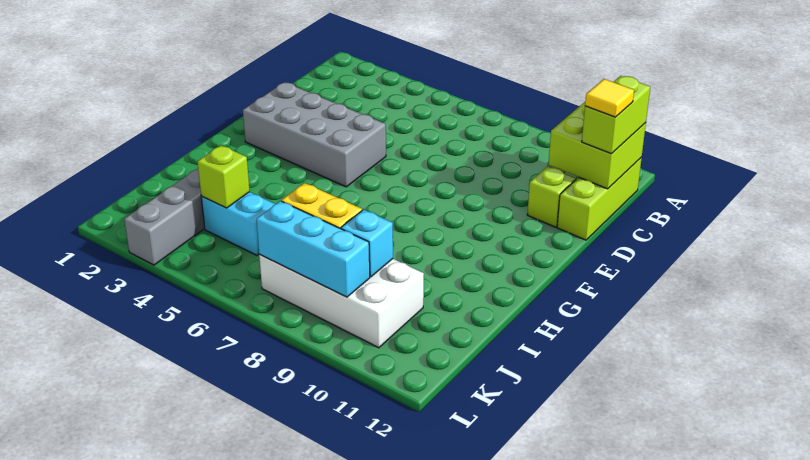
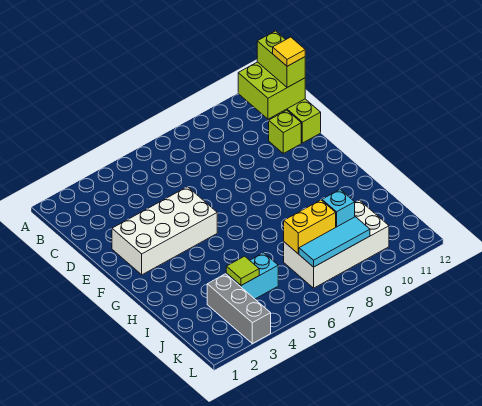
grey brick E2:F5 level 1 -> white brick E2:F5 level 1
lime brick J4 level 2 -> lime tile J4 level 2
cyan brick K7:K9 level 2 -> cyan tile K7:K9 level 2

